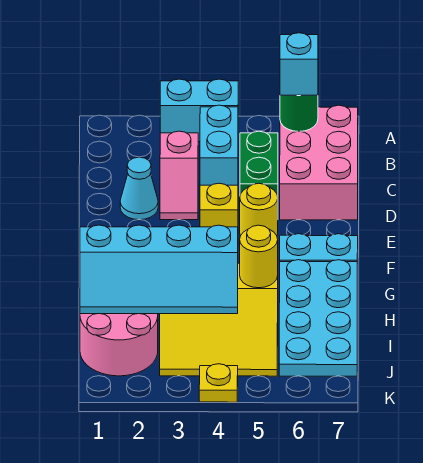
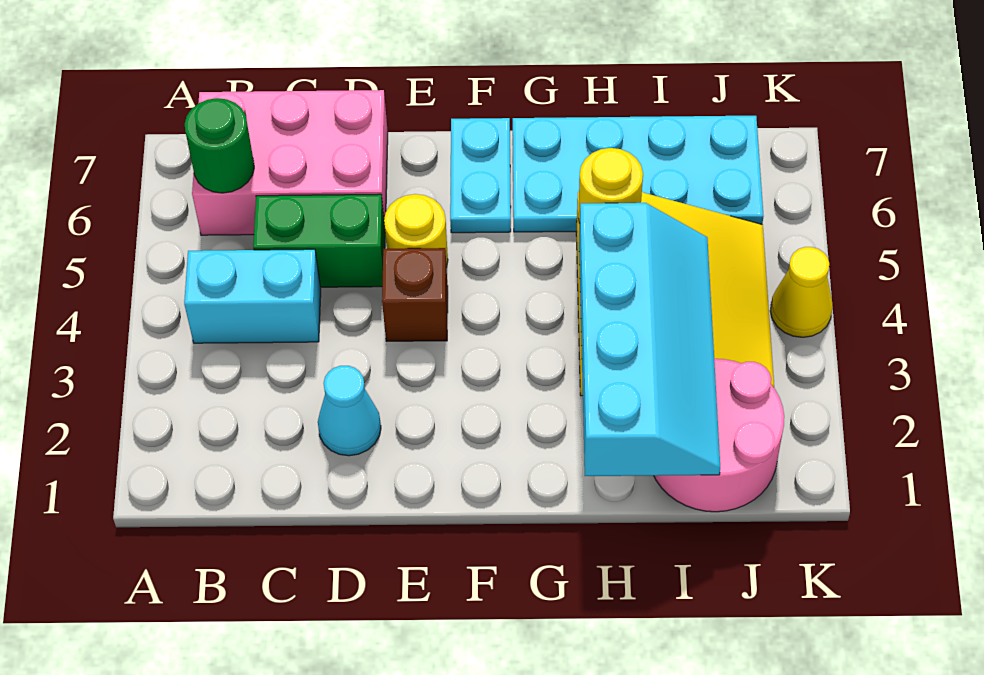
cyan brick A3:A4 level 1 -> none
cyan brick B6 level 3 -> none
pink slope C3:D3 level 1 top C -> none
yellow brick E4 level 1 -> brown brick E4 level 1
yellow plate K4 level 1 -> yellow cone K4 level 1

